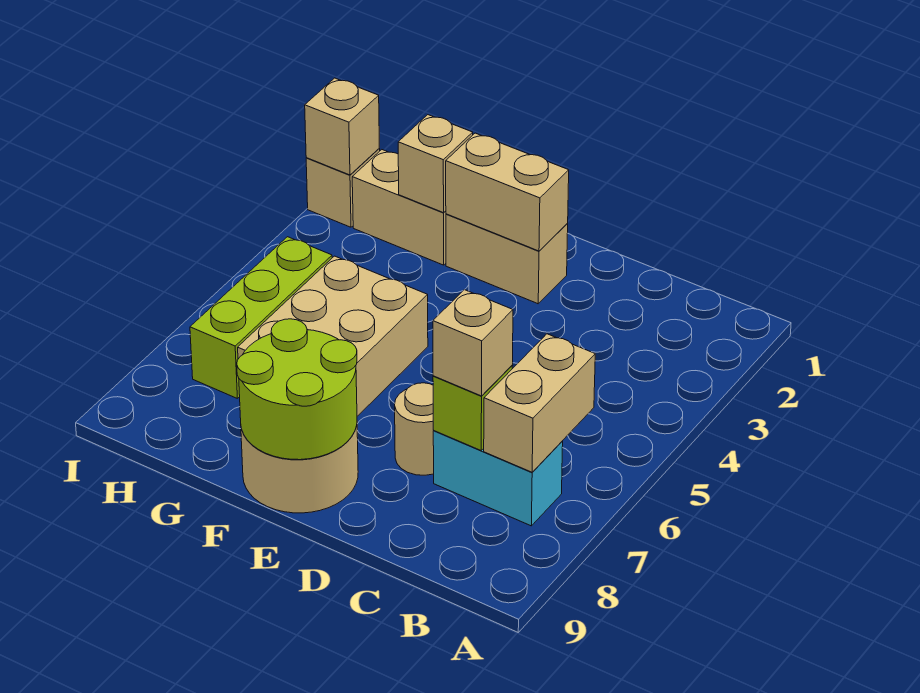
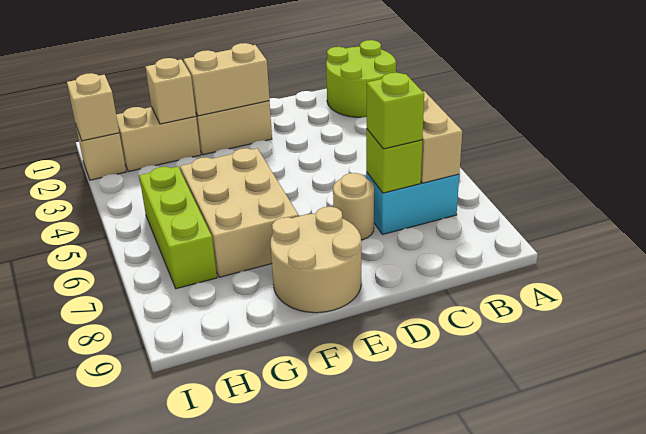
tan brick C7 level 3 -> lime brick C7 level 3
lime round brick E8:F9 level 2 -> lime round brick A1:B2 level 1

